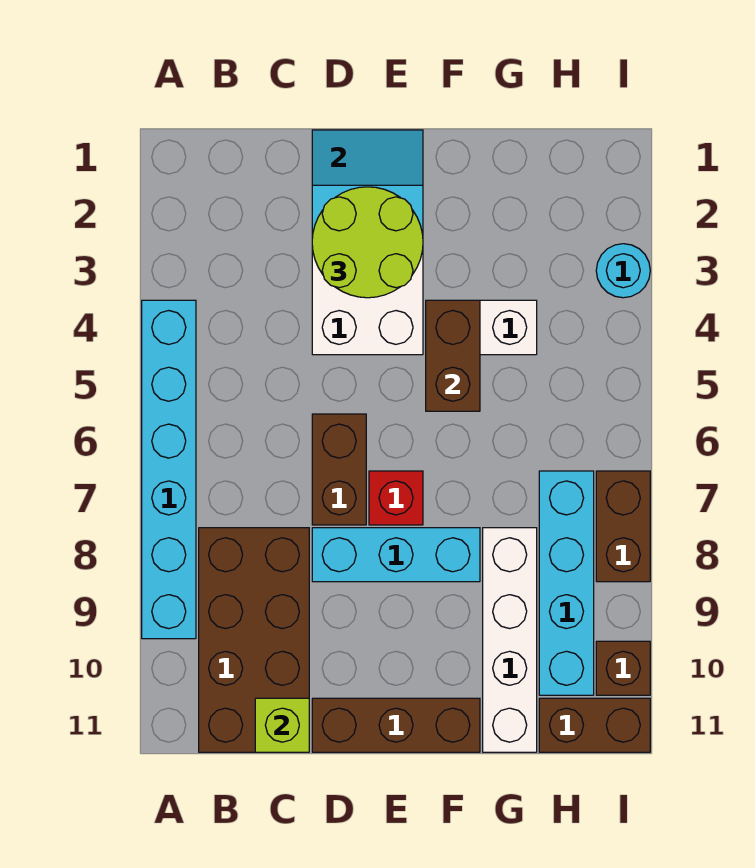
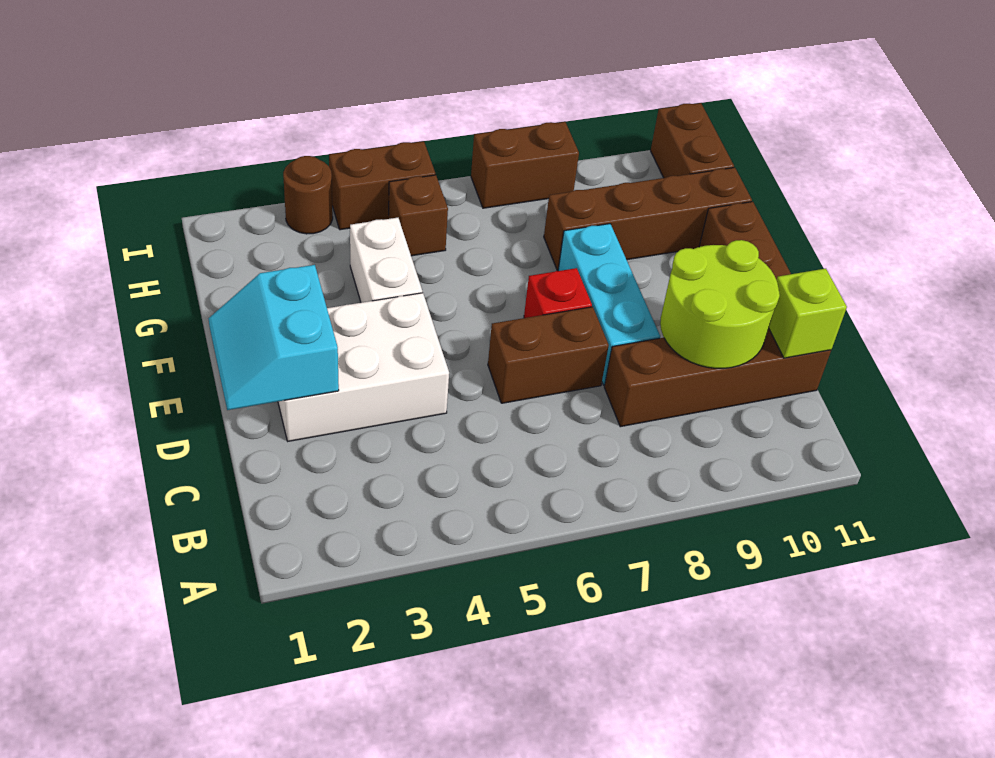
cyan brick A4:A9 level 1 -> none
brown brick B8:C11 level 1 -> brown brick C8:C11 level 1
lime round brick D2:E3 level 3 -> lime round brick C9:D10 level 2
brown brick F4:F5 level 2 -> brown brick I4:I5 level 1
white brick G8:G11 level 1 -> brown brick G8:G11 level 1
cyan brick H7:H10 level 1 -> none
cyan round brick I3 level 1 -> brown round brick I3 level 1
brown brick I10 level 1 -> brown brick H5 level 1

